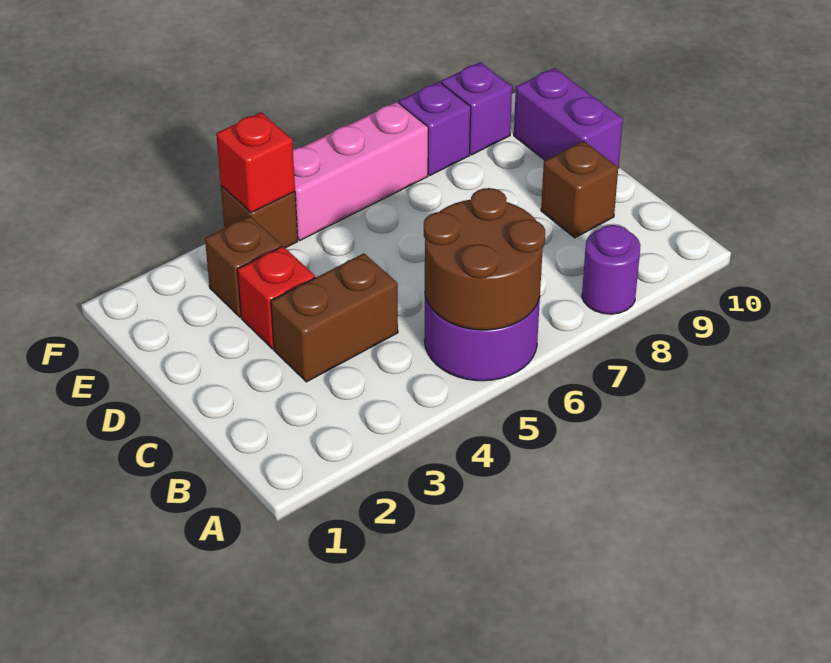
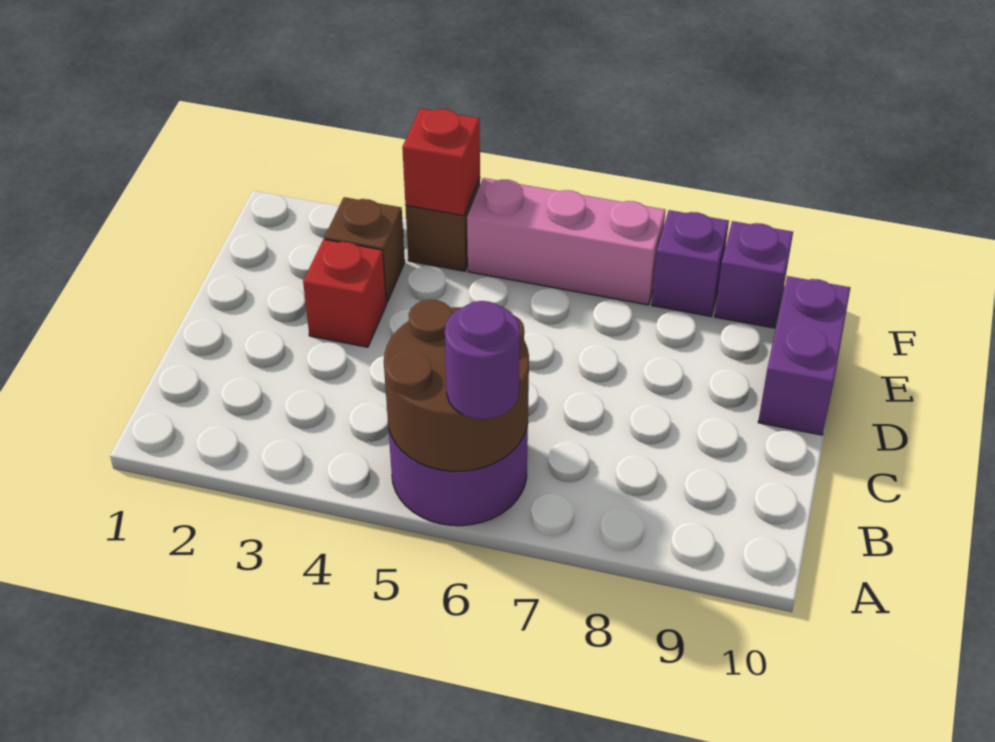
purple round brick A8 level 1 -> purple round brick A6 level 3
brown brick C3:C4 level 1 -> none
brown brick C9 level 1 -> none

